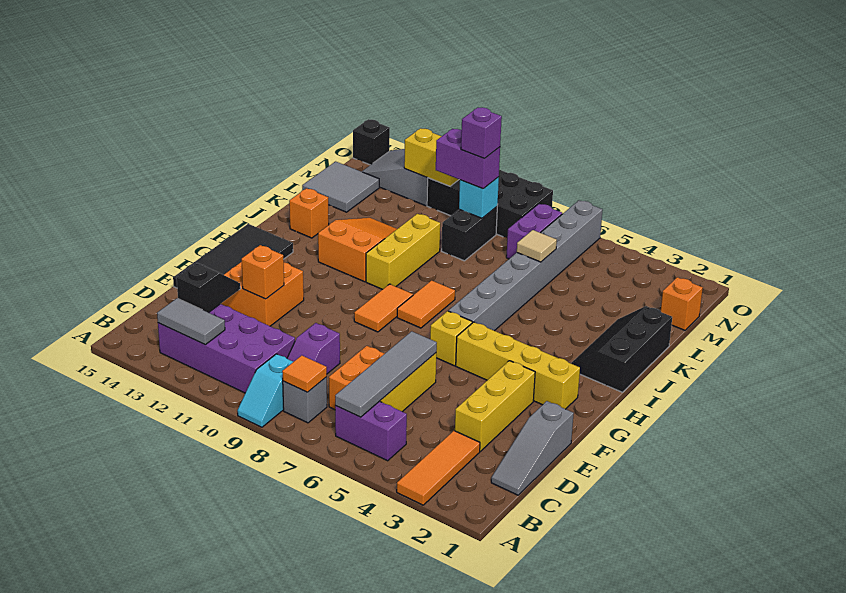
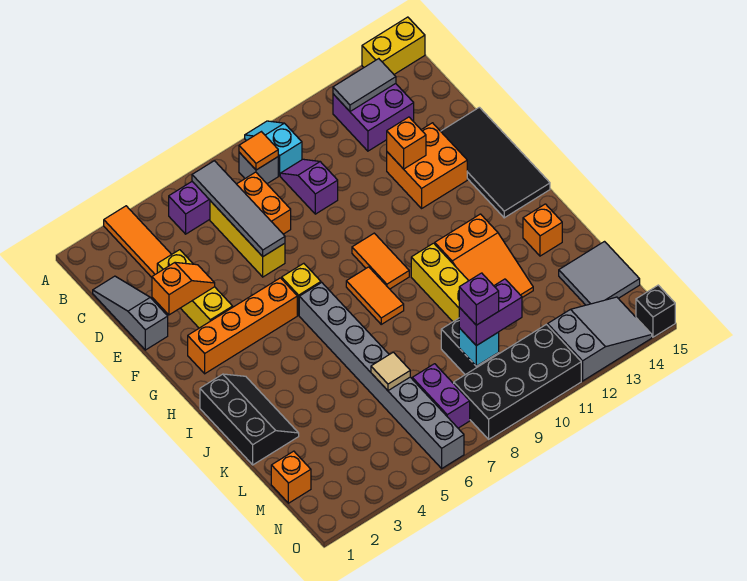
purple brick B10:C13 level 1 -> purple brick B12:C13 level 1
black slope C13:D13 level 2 top C -> none
none -> orange slope E2:E3 level 2 top 2
yellow brick G2:G5 level 1 -> orange brick G2:G5 level 1
yellow brick N11:N12 level 2 -> yellow brick A14:A15 level 1

